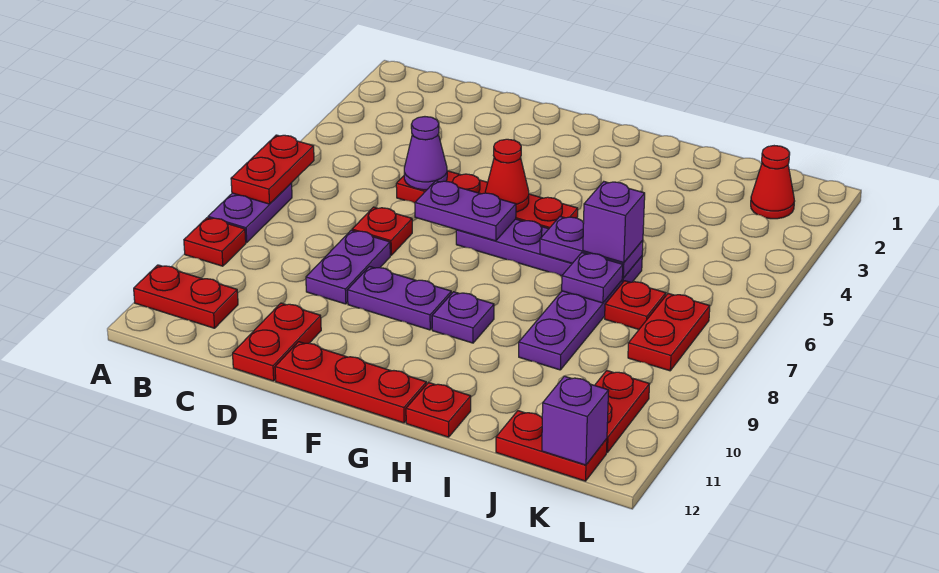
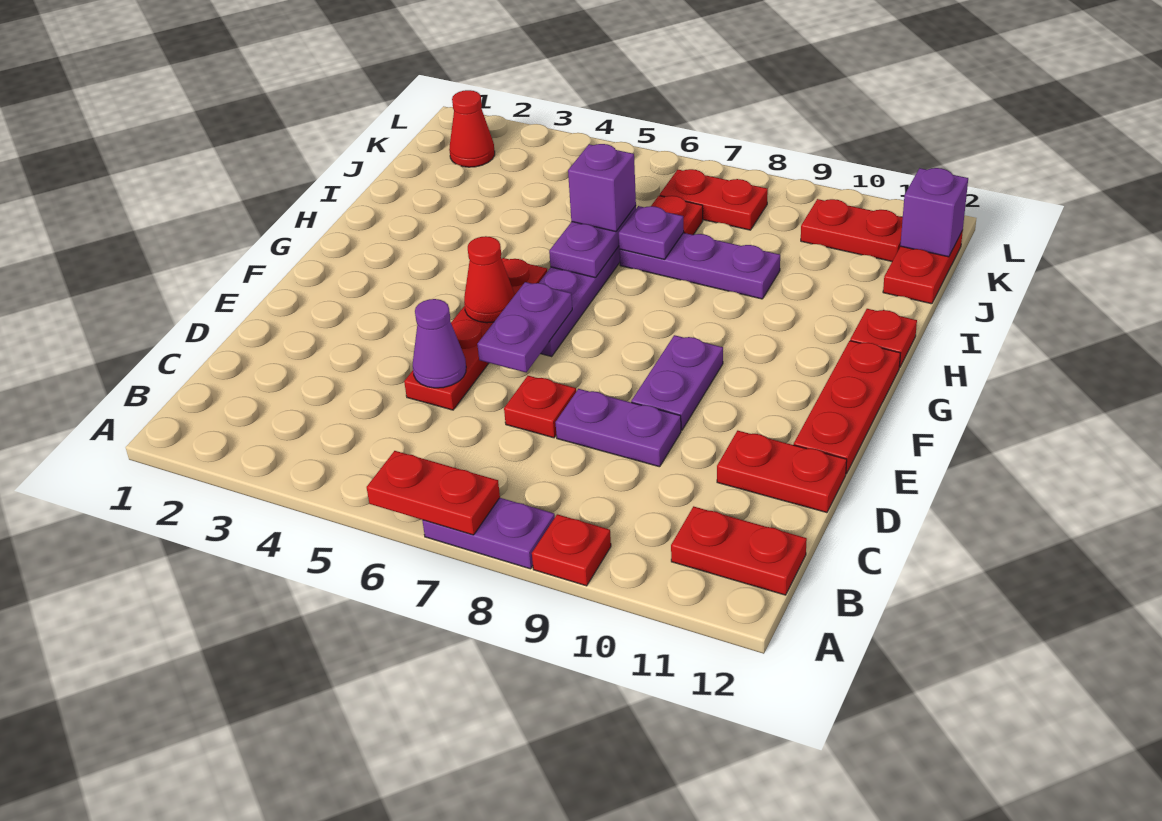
red plate A11:B11 level 1 -> red plate B11:B12 level 1
purple plate G9 level 1 -> none

